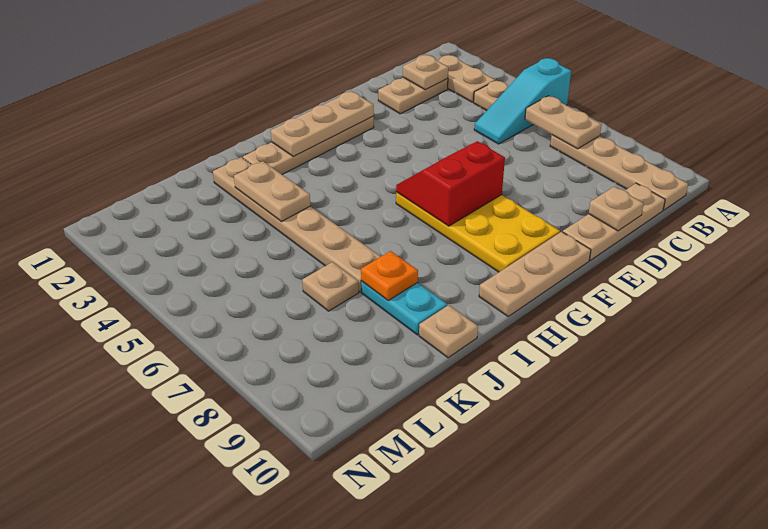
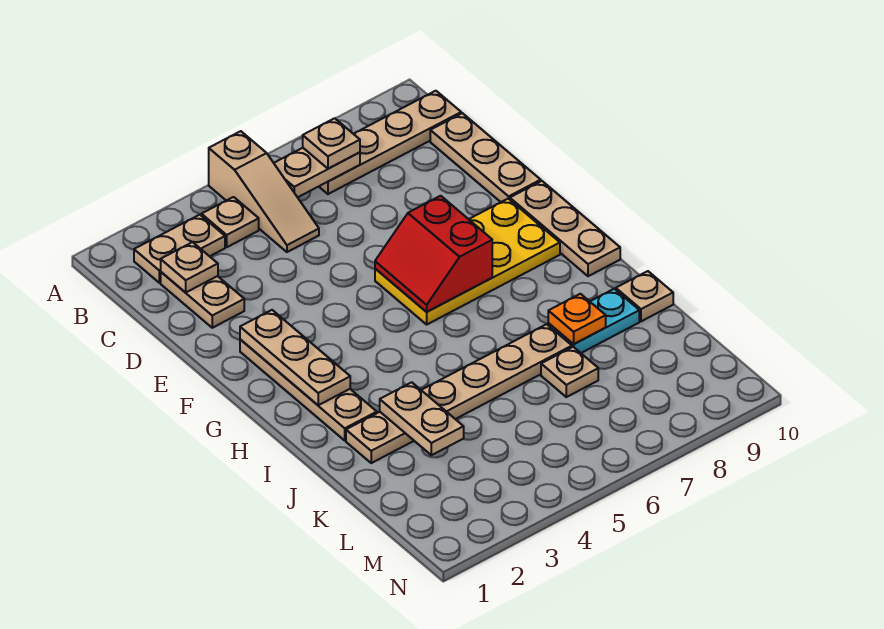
cyan slope A5:C5 level 1 top A -> tan slope A5:C5 level 1 top A
tan plate D10 level 2 -> tan plate B7 level 3
tan plate J3:J4 level 2 -> tan plate J3:K3 level 2

